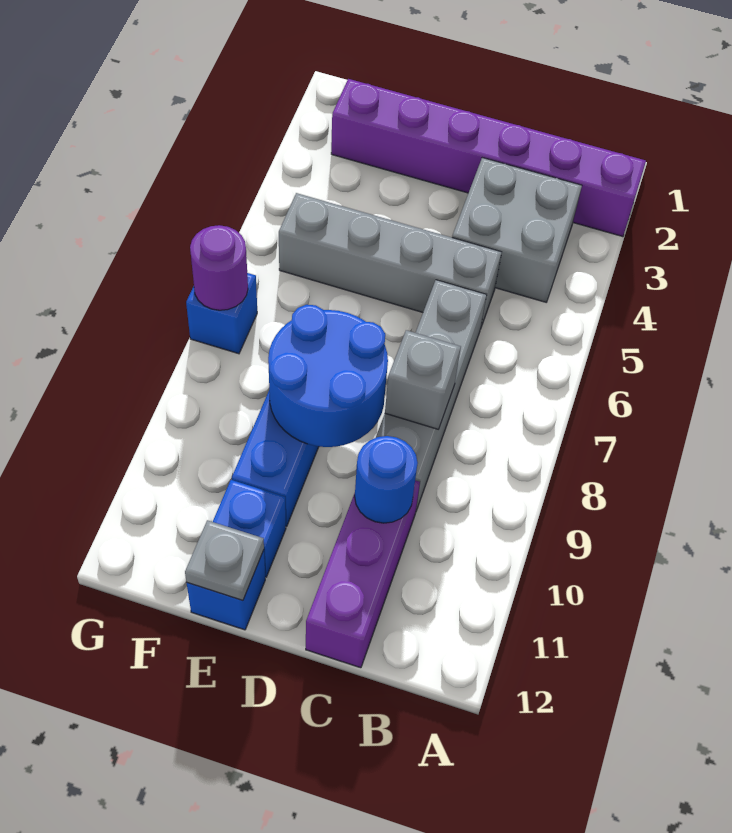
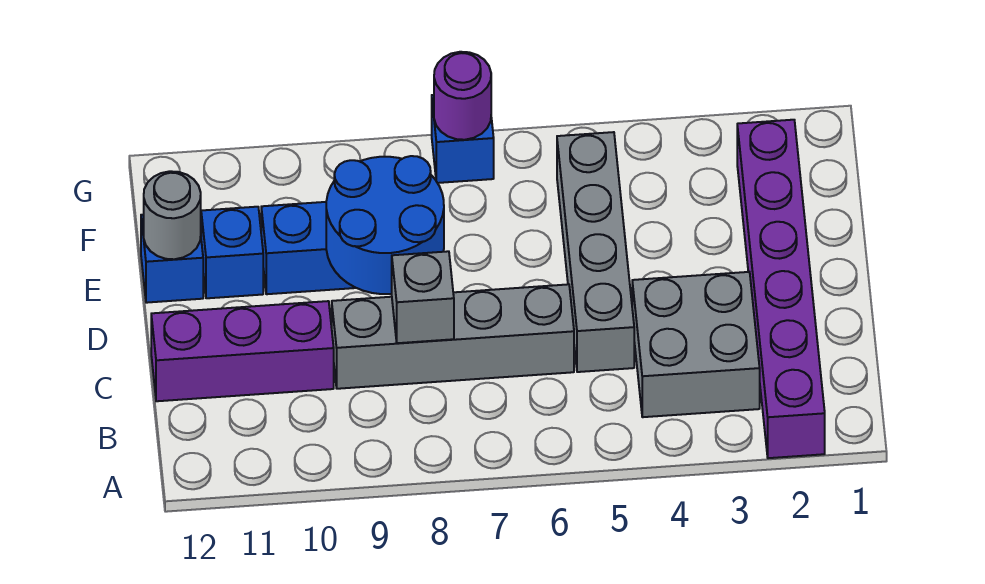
blue round brick C10 level 2 -> none
grey plate E12 level 2 -> grey round brick E12 level 2

